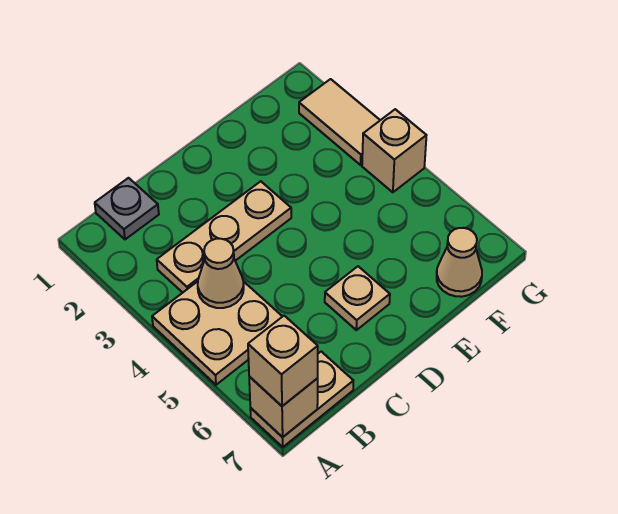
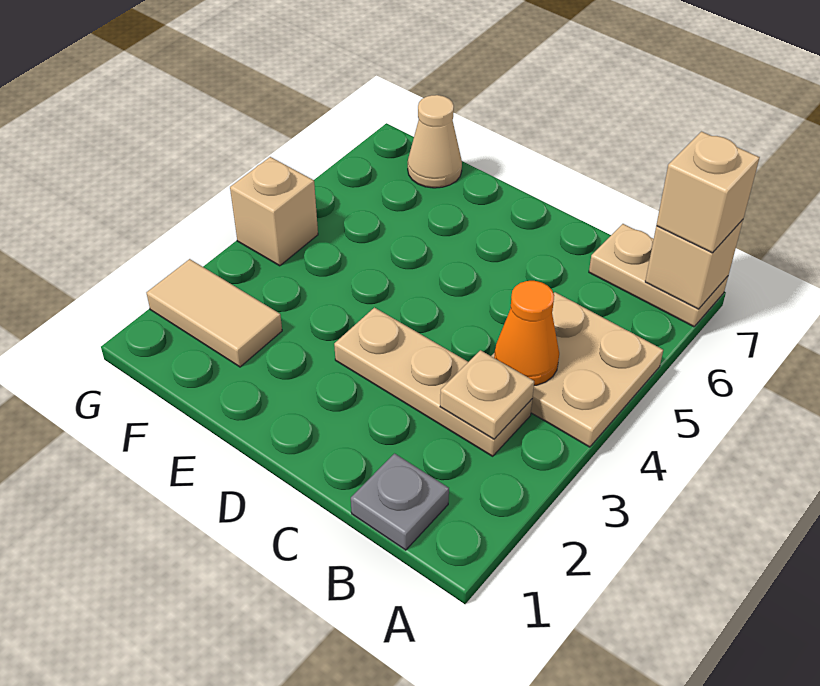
tan cone B4 level 2 -> orange cone B4 level 2
tan plate D6 level 1 -> tan plate B3 level 2
tan tile G2:G3 level 1 -> tan tile F2:G2 level 1

